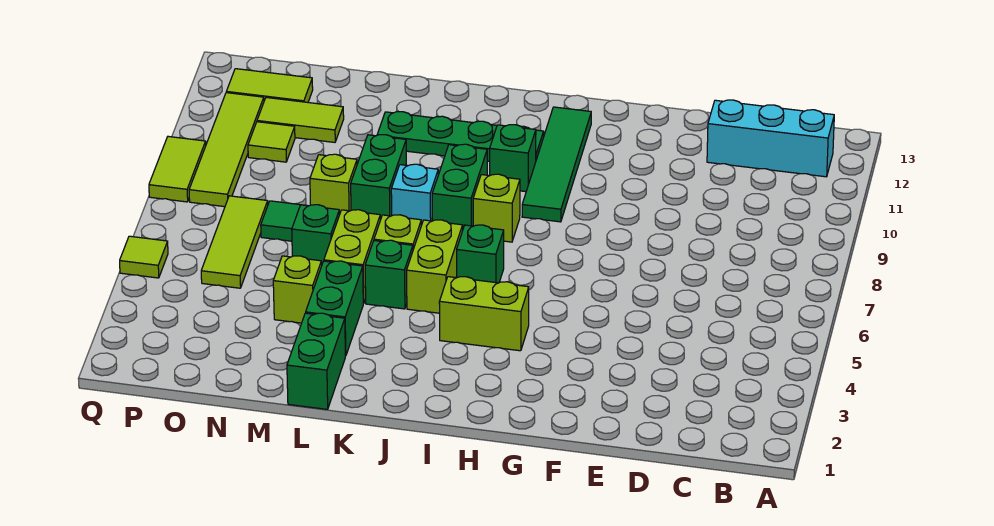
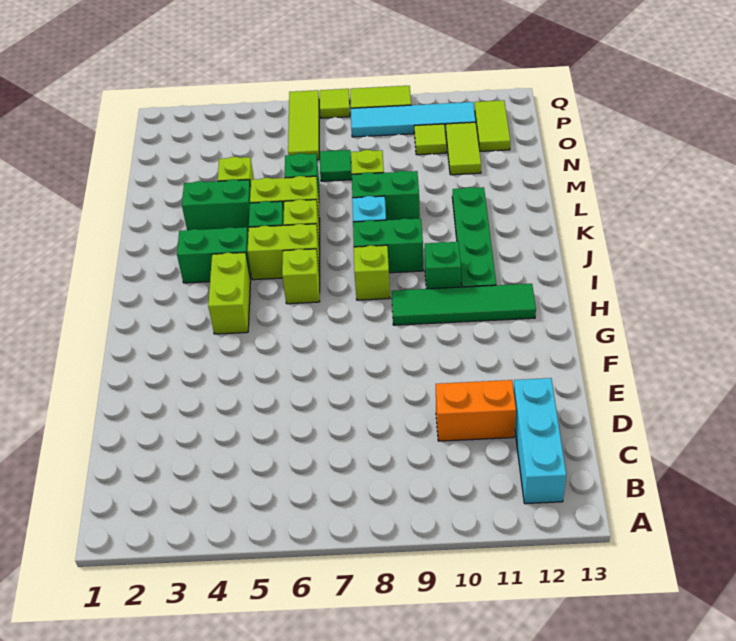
none -> orange brick D10:D11 level 1
green brick I6 level 1 -> lime brick I6 level 1
green brick L1:L2 level 1 -> green brick J3:J4 level 1
lime tile O5:O7 level 1 -> lime tile O6:Q6 level 1
lime tile P8:P11 level 1 -> cyan tile P8:P11 level 1
lime tile Q5 level 1 -> lime tile Q7 level 1

